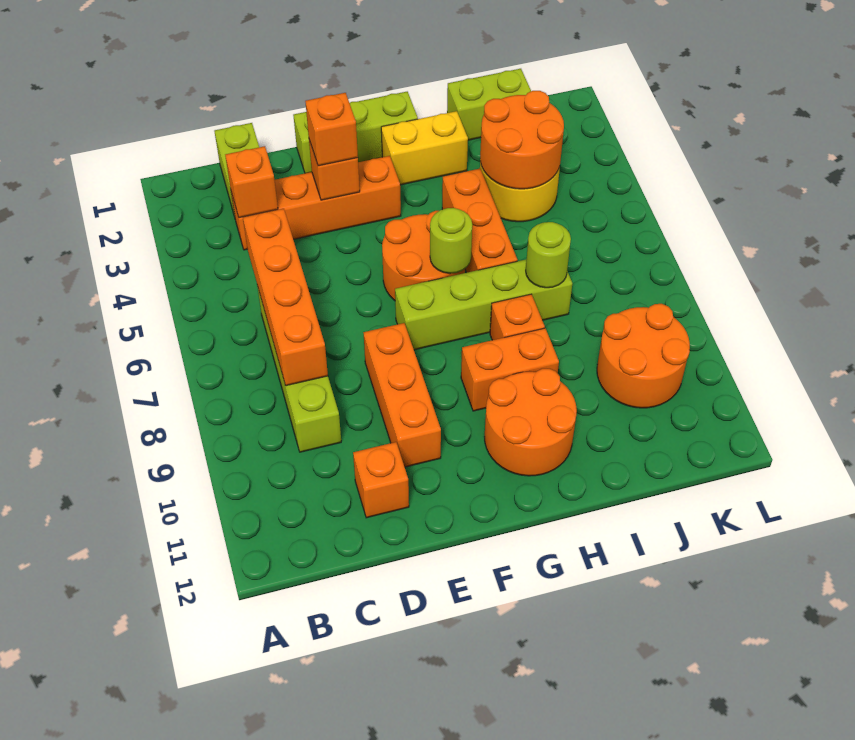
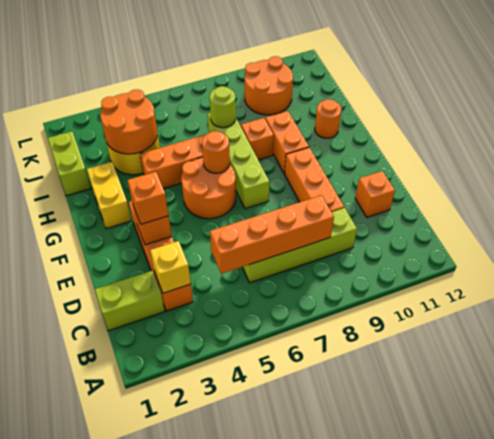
orange brick C3 level 2 -> yellow brick C3 level 2
lime brick E1:G1 level 1 -> none
orange brick E8:E10 level 1 -> orange brick D9:F9 level 1
lime round brick G6 level 2 -> orange round brick G6 level 2
orange round brick G10:H11 level 1 -> orange round brick H11 level 1

